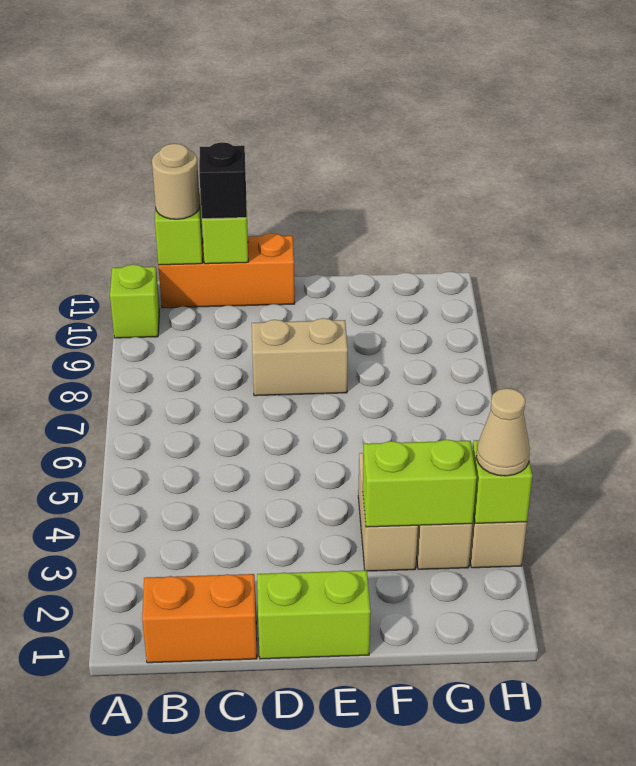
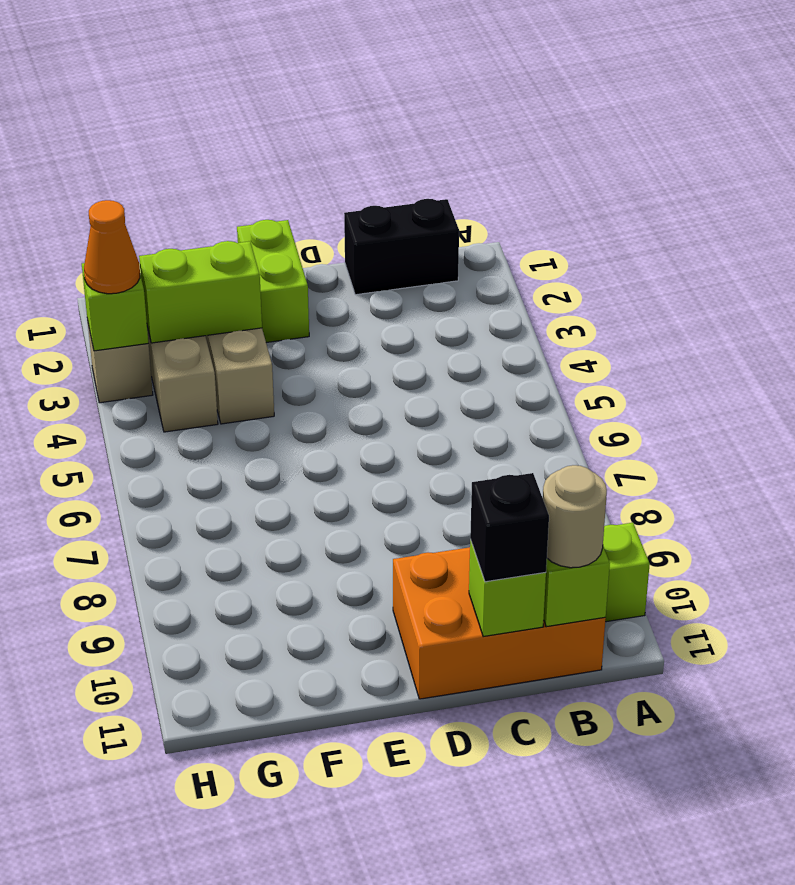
orange brick B1:C1 level 1 -> black brick B1:C1 level 1
orange brick B11:D11 level 1 -> orange brick B10:D11 level 1
lime brick D1:E1 level 1 -> lime brick E1:E2 level 1
tan brick D8:E8 level 1 -> none
tan cone H3 level 3 -> orange cone H3 level 3

